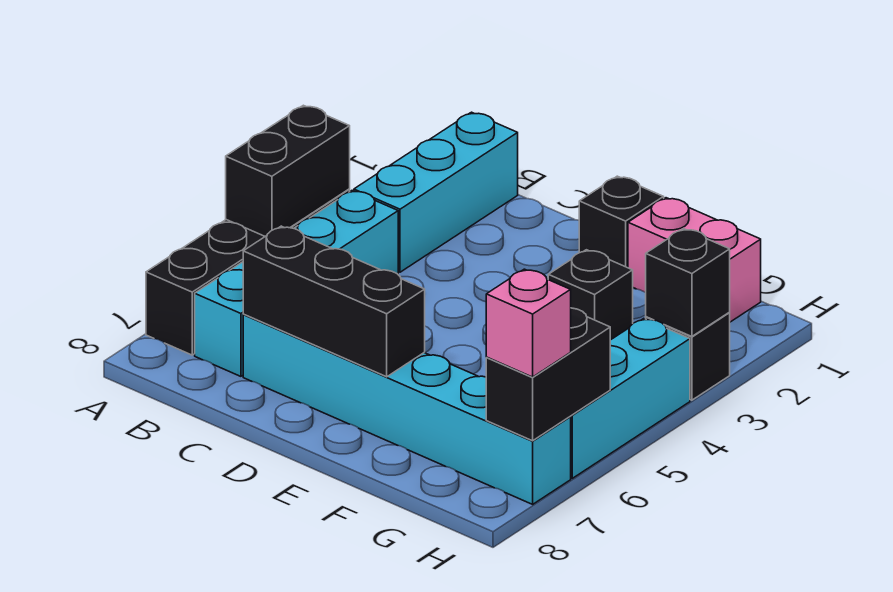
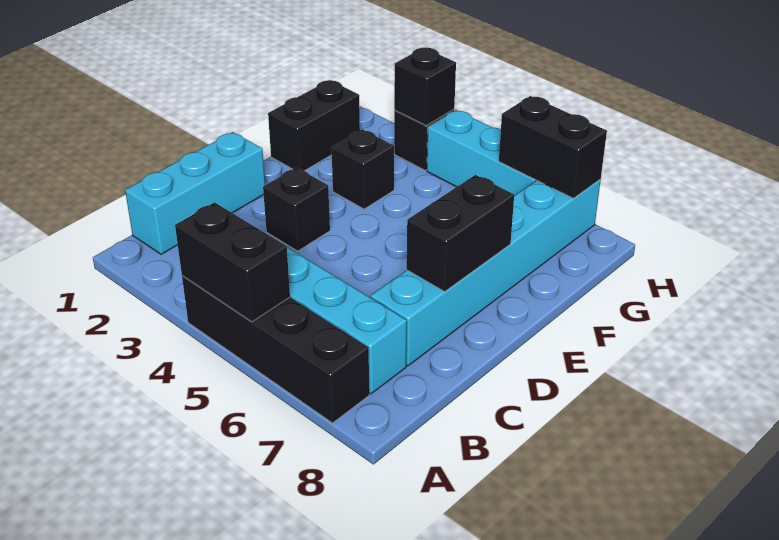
cyan brick B1:B3 level 1 -> cyan brick B1:D1 level 1
black brick C7:E7 level 2 -> black brick D7:E7 level 2
black brick E1 level 1 -> black brick D3 level 1
pink brick F1:G1 level 1 -> black brick F1:G1 level 1
pink brick H7 level 3 -> none

